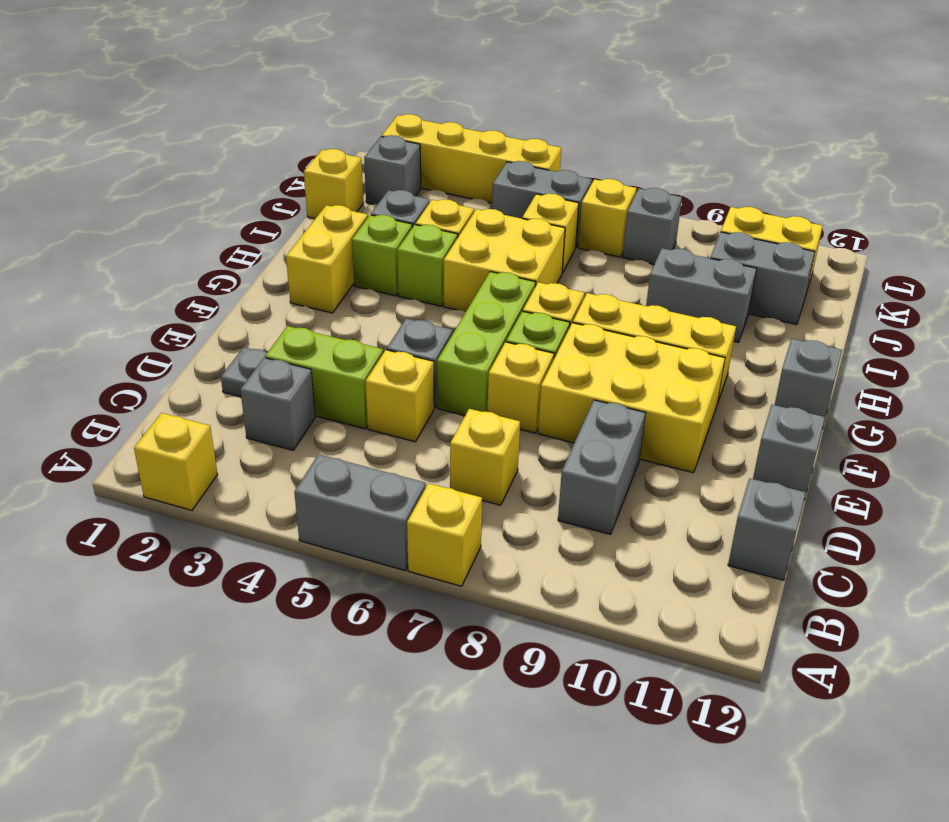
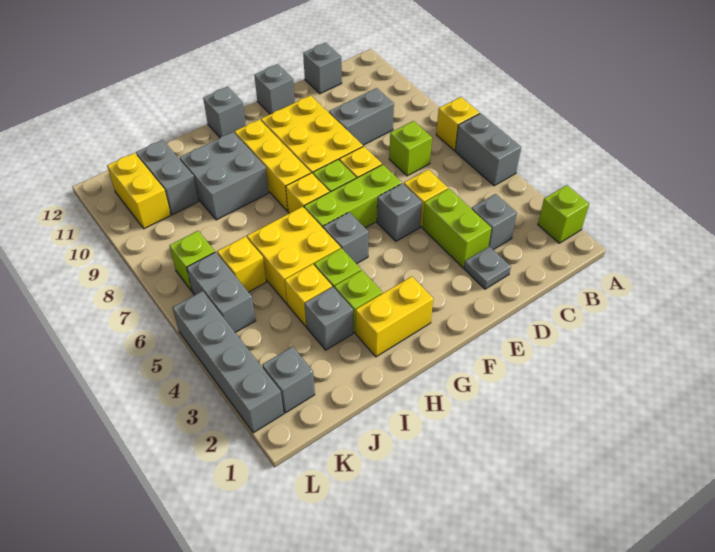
yellow brick A2 level 1 -> lime brick A2 level 1
yellow brick C7 level 1 -> lime brick C7 level 1
grey brick I9:I10 level 1 -> grey brick H9:I10 level 1
yellow brick J1 level 1 -> none
yellow brick K7 level 1 -> lime brick K7 level 1
grey brick K8 level 1 -> grey brick G5 level 1
yellow brick L2:L5 level 1 -> grey brick L2:L5 level 1

